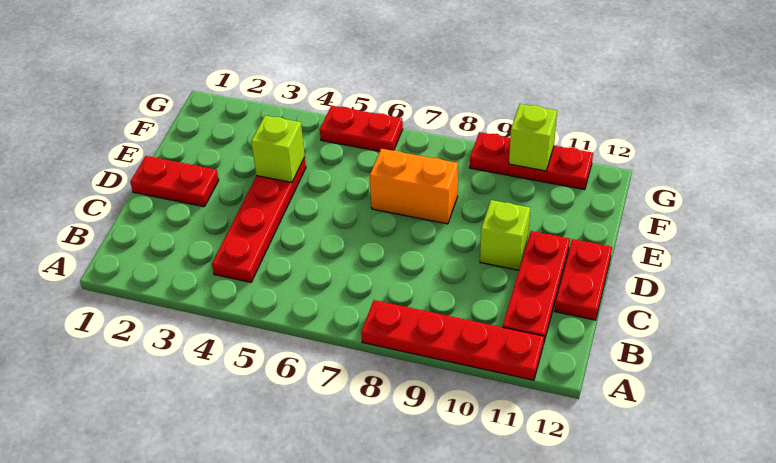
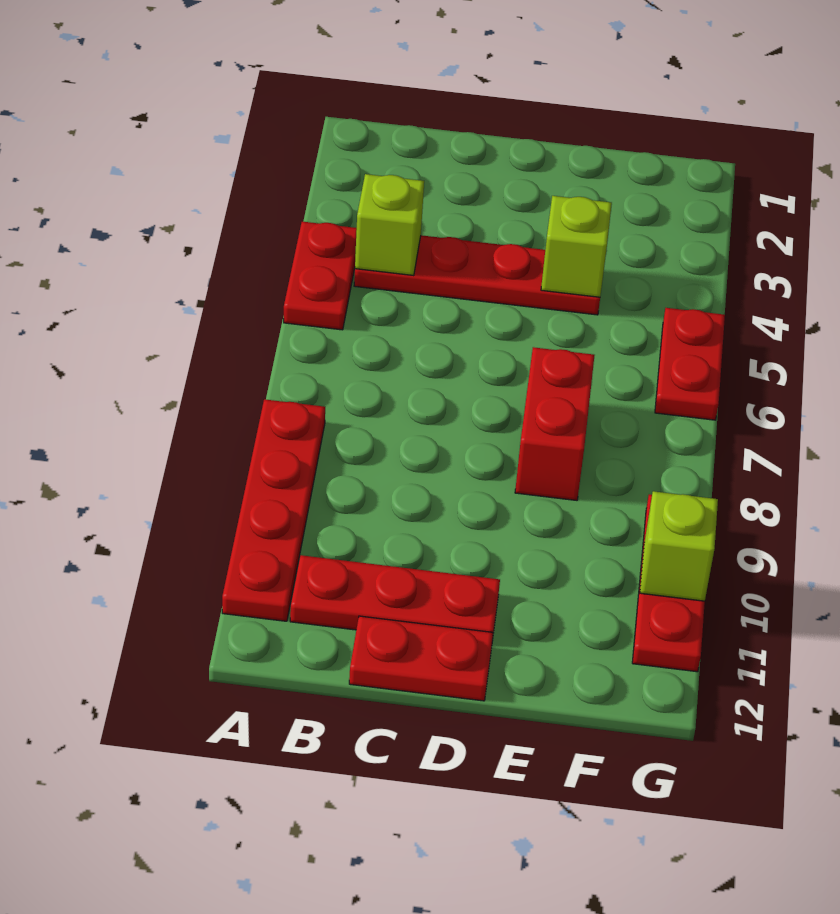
red plate D1:D2 level 1 -> red plate A4:A5 level 1
lime brick D10 level 1 -> lime brick B4 level 2
orange brick E7:E8 level 1 -> red brick E7:E8 level 1

